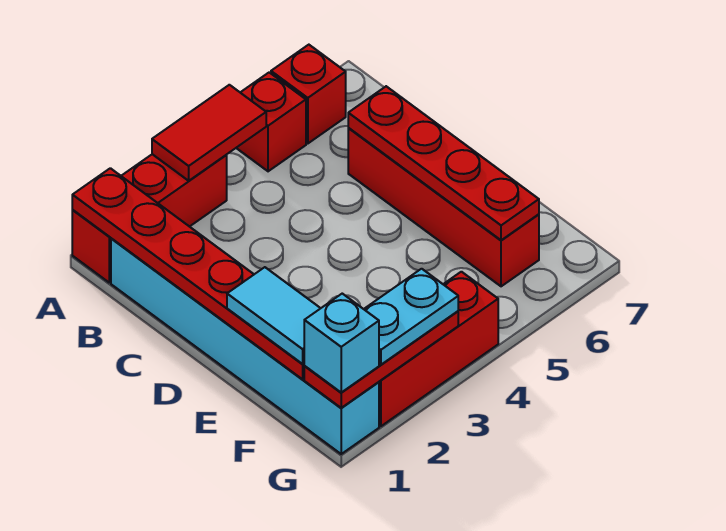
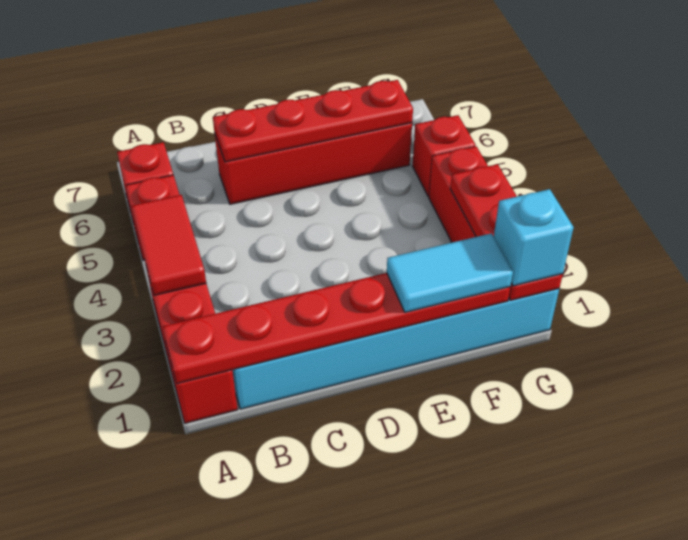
cyan plate G2:G3 level 3 -> none
none -> red brick G5 level 1

